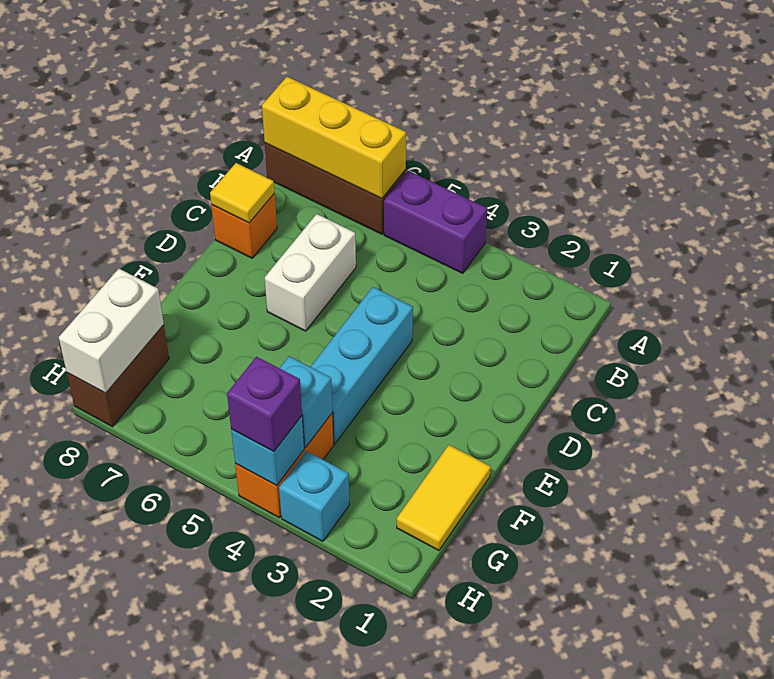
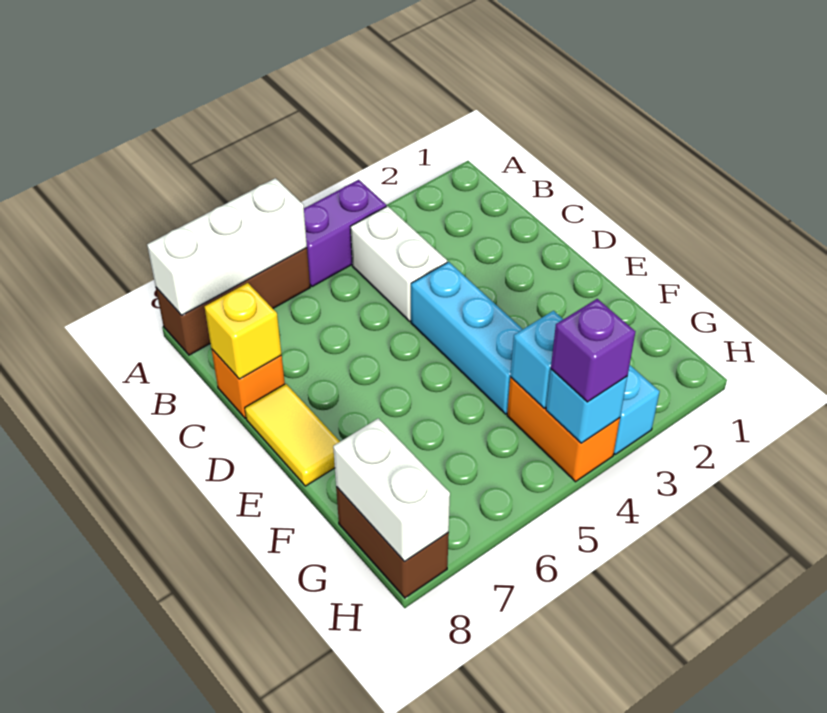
yellow brick A6:A8 level 2 -> white brick A6:A8 level 2
white brick C6:D6 level 1 -> white brick B4:C4 level 1
yellow tile C8 level 2 -> yellow brick C8 level 2
yellow tile F1:G1 level 1 -> yellow tile D8:E8 level 1

